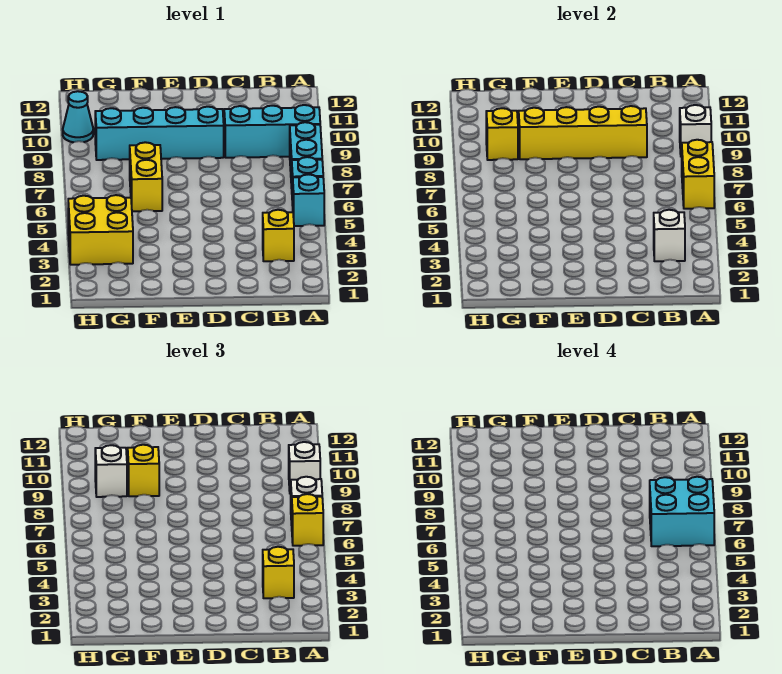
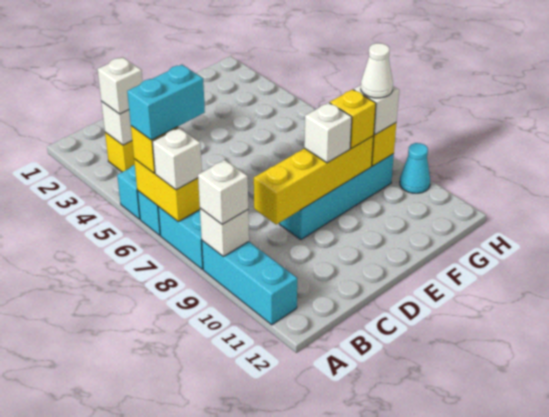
cyan brick A6:B7 level 4 -> cyan brick A6:B6 level 4
cyan brick A9:C9 level 1 -> cyan brick A9:A11 level 1
yellow brick B3 level 3 -> white brick B3 level 3
none -> white brick E9 level 3
yellow brick F6:F7 level 1 -> none
yellow brick G3:H4 level 1 -> none
none -> white cone G9 level 4

